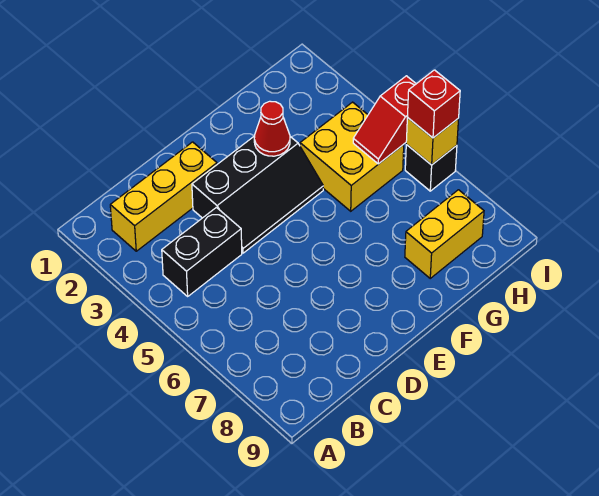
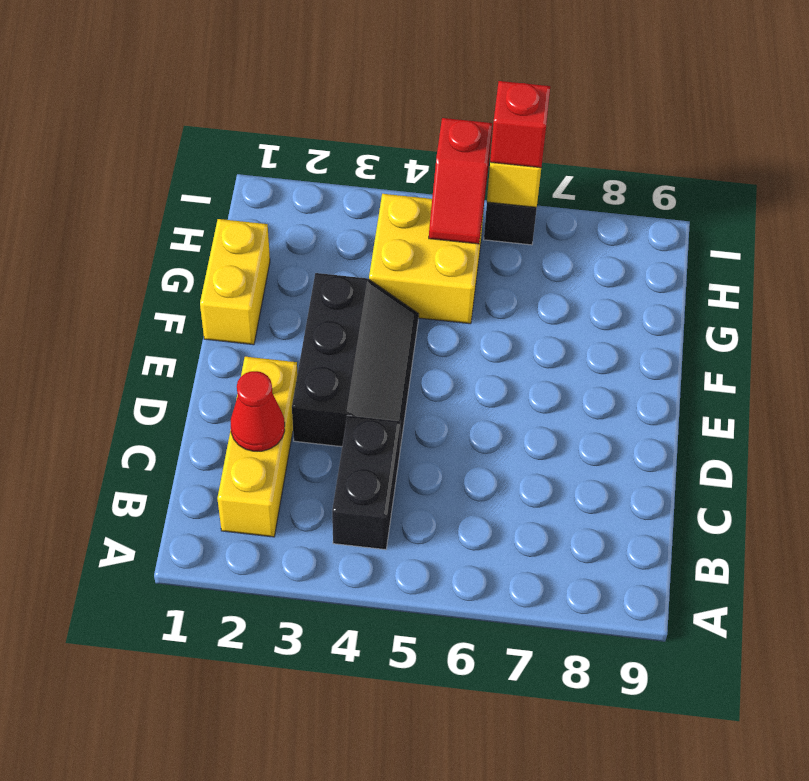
red cone F3 level 2 -> red cone C2 level 2
yellow brick G8:H8 level 1 -> yellow brick F1:G1 level 1

